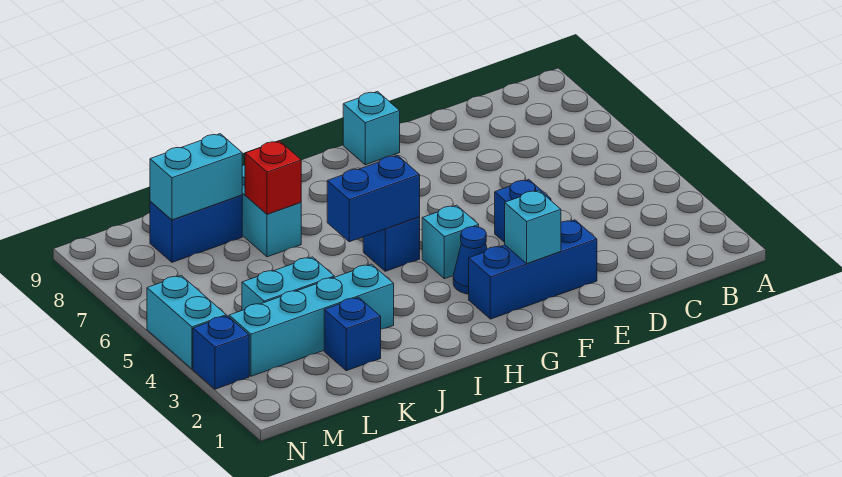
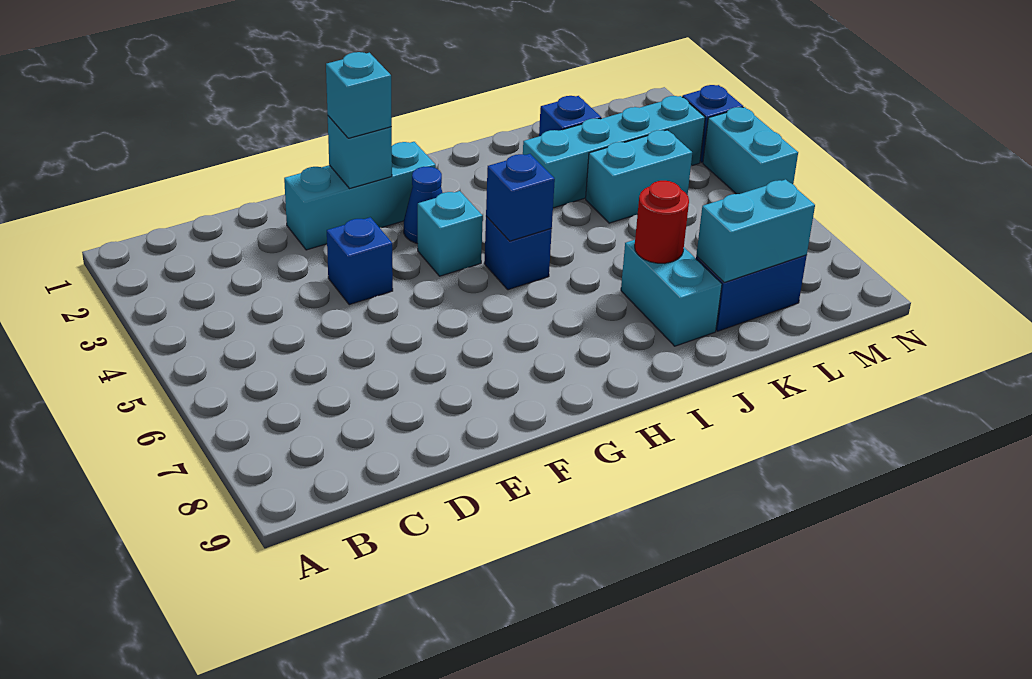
blue brick E2:G2 level 1 -> cyan brick E2:G2 level 1
cyan brick F9 level 1 -> cyan brick F2 level 3
blue brick H5:I5 level 2 -> blue brick H5 level 2
red brick J7 level 2 -> red round brick J7 level 2

